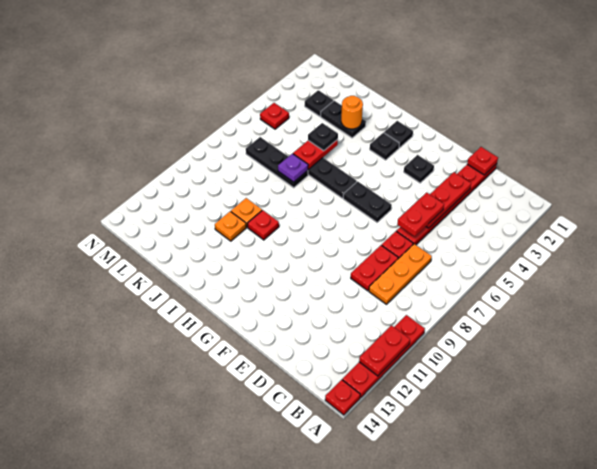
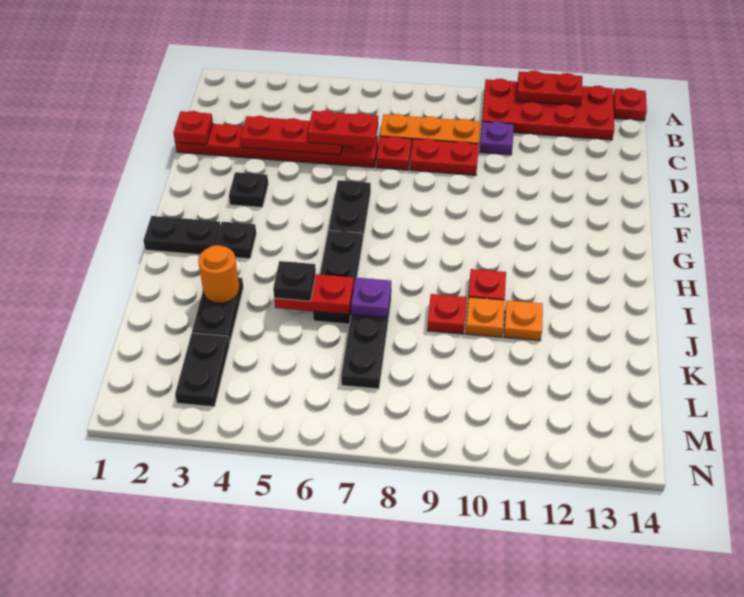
red plate A10:A13 level 1 -> red plate A10:B13 level 1
none -> purple plate C10 level 1
black plate H2 level 1 -> black plate H1:H2 level 1
black plate L3 level 1 -> black plate L3:M3 level 1
red plate M5 level 1 -> red plate J9 level 1

